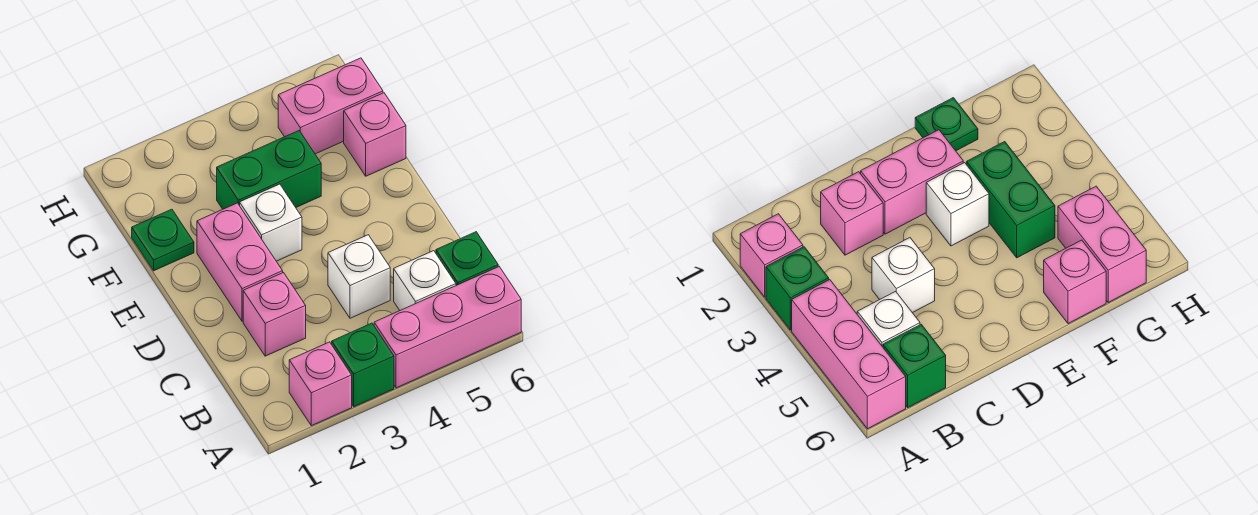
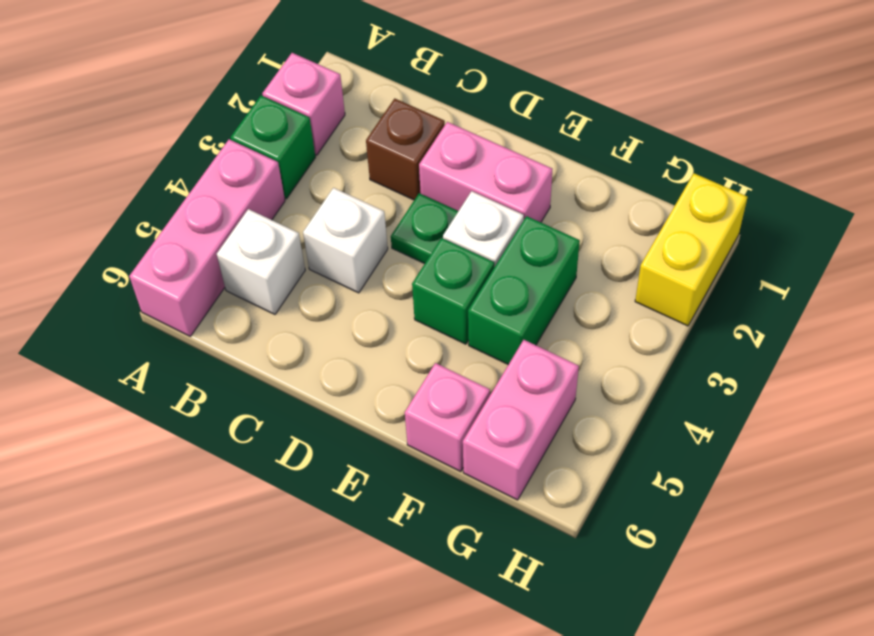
green brick B6 level 1 -> green brick E4 level 1
pink brick C2 level 1 -> brown brick C2 level 1
green plate F1 level 1 -> green plate D3 level 1
none -> yellow brick H1:H2 level 1

